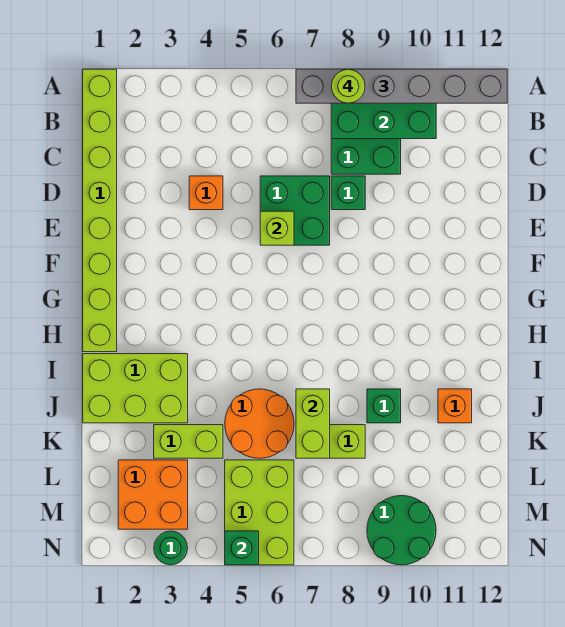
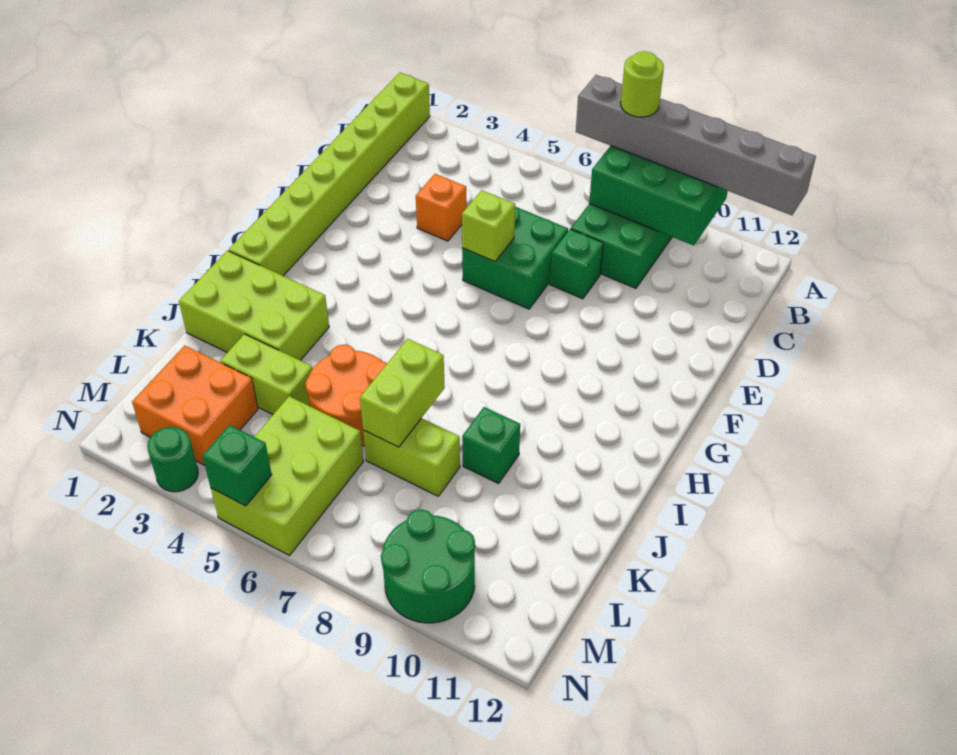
orange brick J11 level 1 -> none

